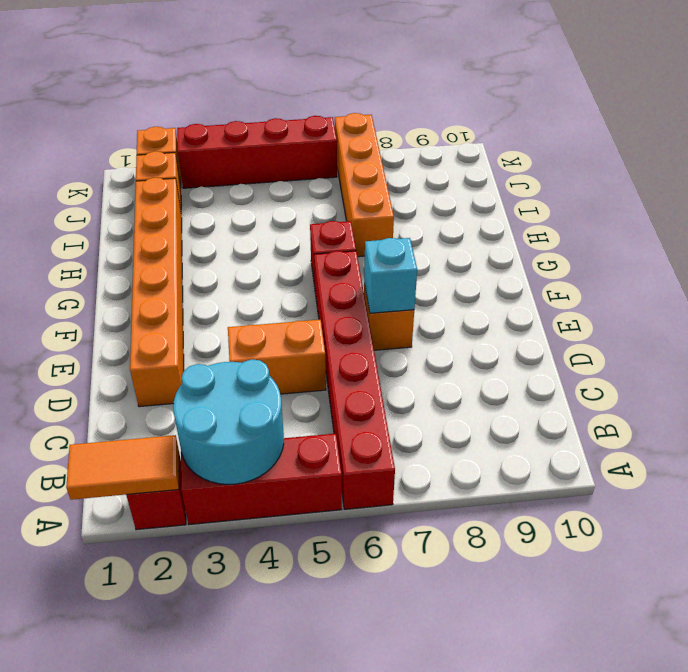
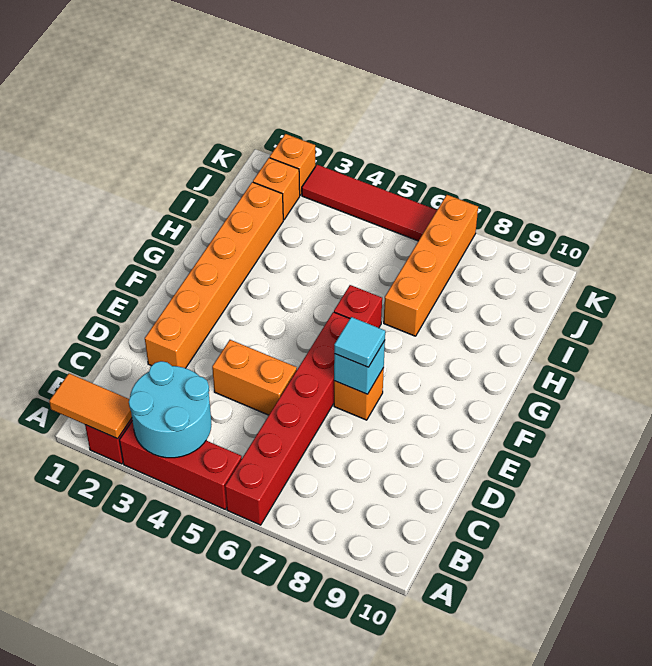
none -> cyan tile E7 level 3
red brick K3:K6 level 1 -> red tile K3:K6 level 1

